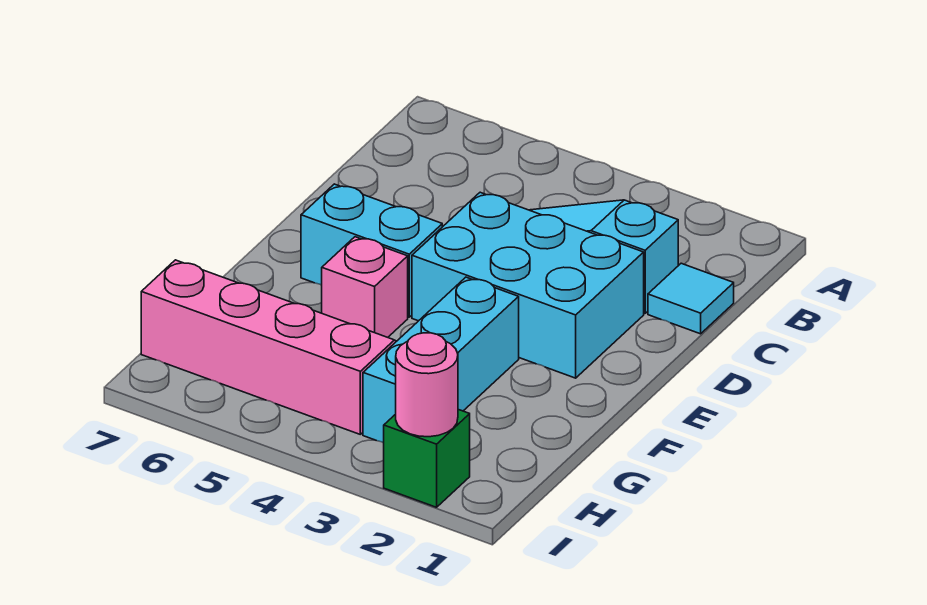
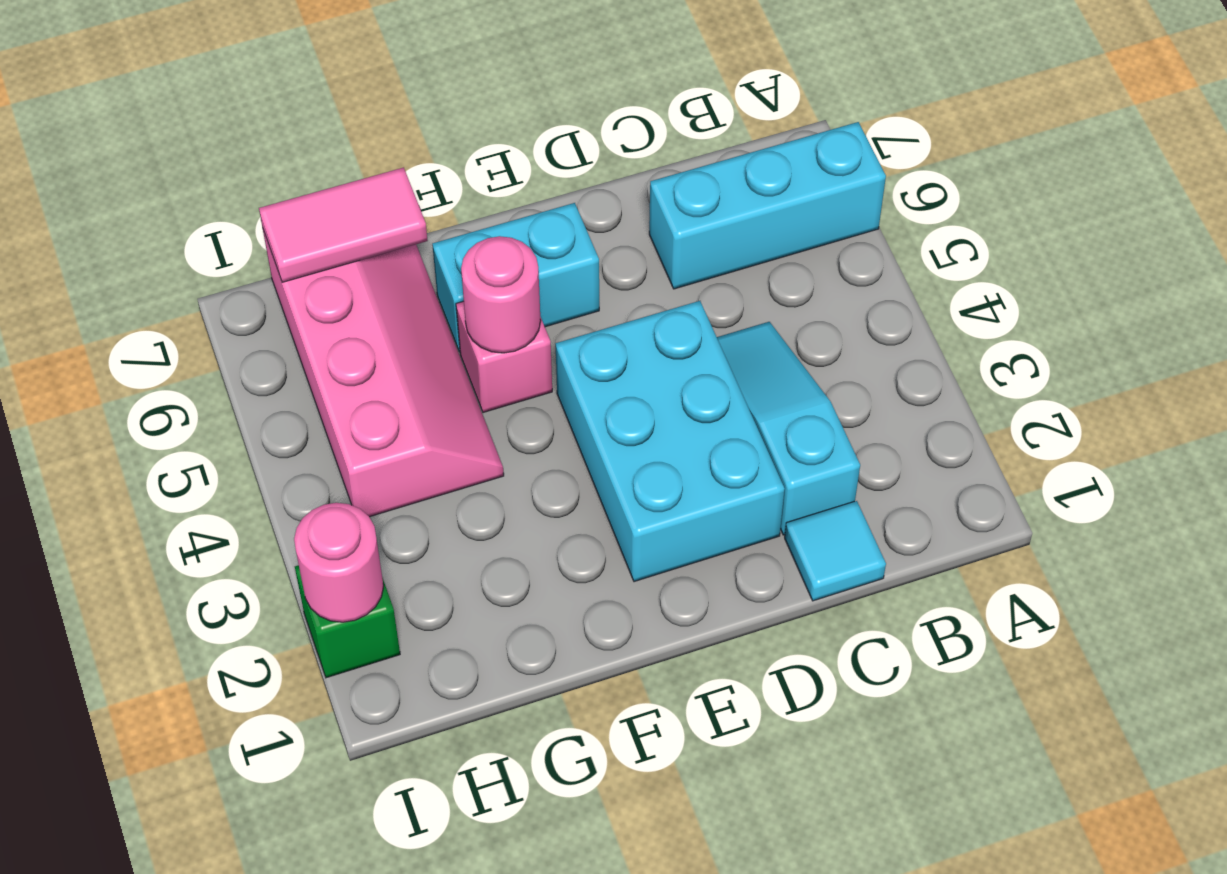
cyan brick E5:E6 level 1 -> cyan brick E6:F6 level 1
cyan brick F3:H3 level 1 -> cyan brick A6:C6 level 1
none -> pink round brick F5 level 2
none -> pink tile G7:H7 level 2

